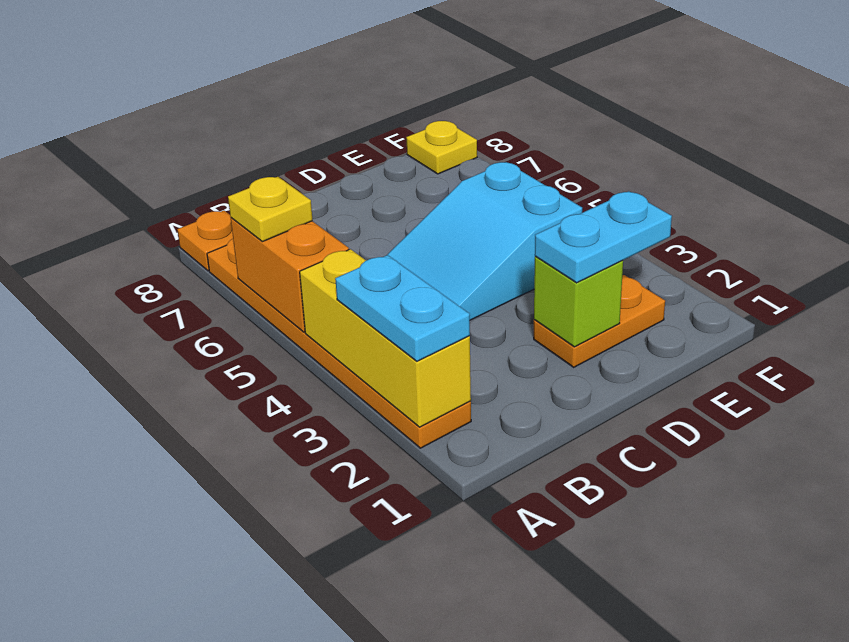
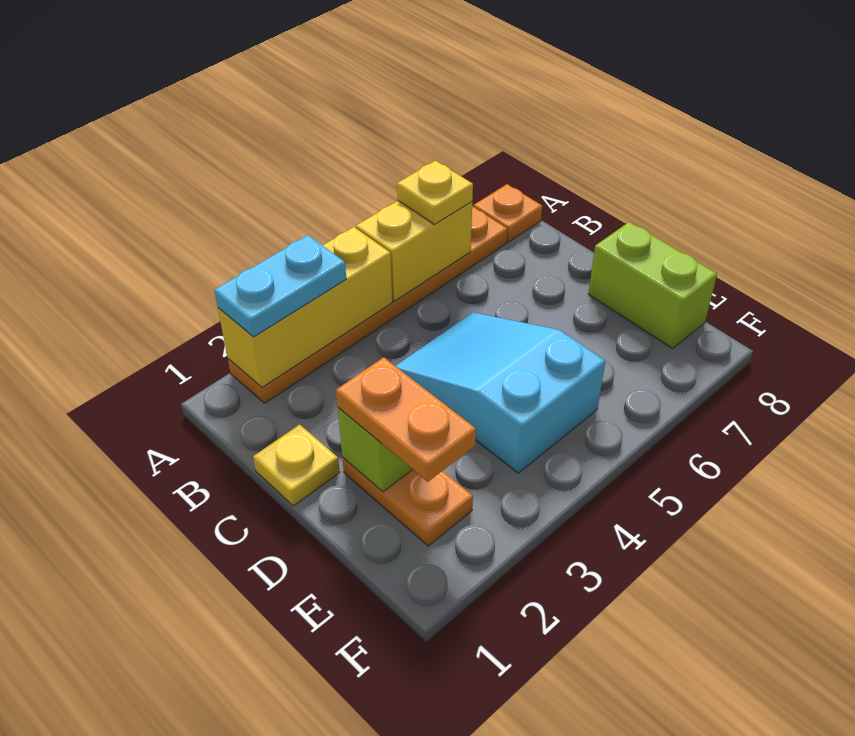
orange brick A5:A6 level 2 -> yellow brick A5:A6 level 2
cyan plate D2:E2 level 3 -> orange plate D2:E2 level 3
none -> lime brick D8:E8 level 1
yellow plate F8 level 1 -> yellow plate C1 level 1

